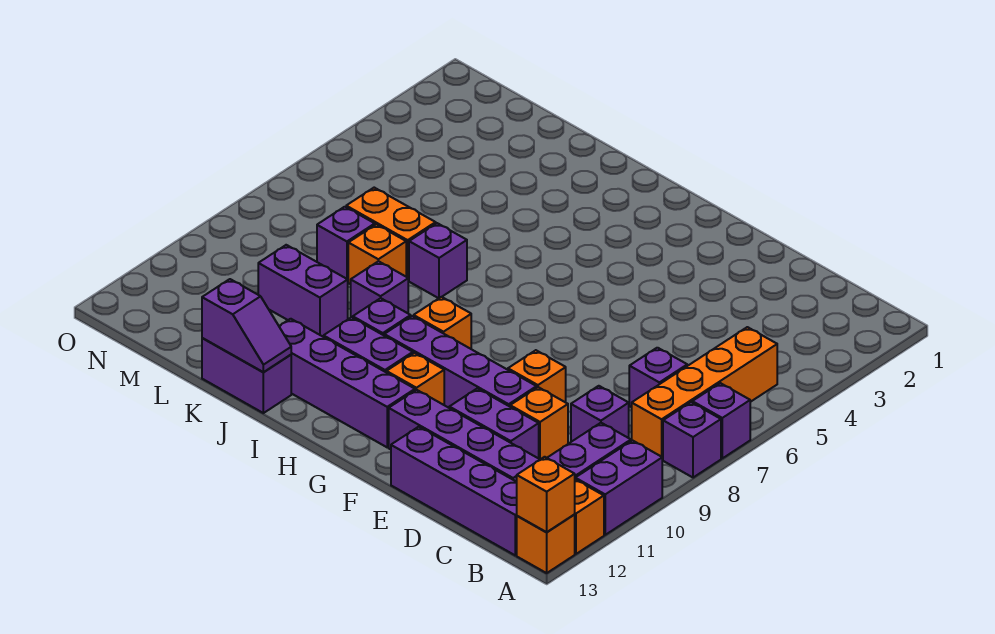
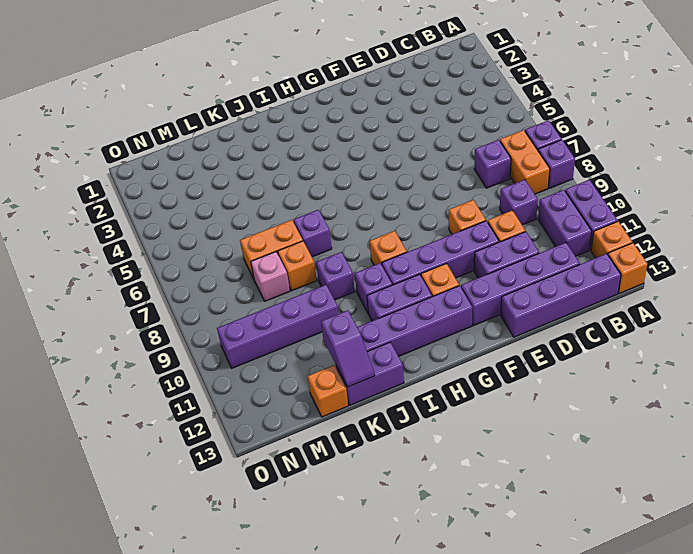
orange brick A13 level 2 -> orange brick L13 level 1
orange brick B5:B8 level 1 -> orange brick B7:B8 level 1
purple slope J13:K13 level 2 top K -> purple slope K12:K13 level 2 top 12
purple brick K10:L10 level 1 -> purple brick K10:N10 level 1
purple brick L8 level 1 -> pink brick L8 level 1

